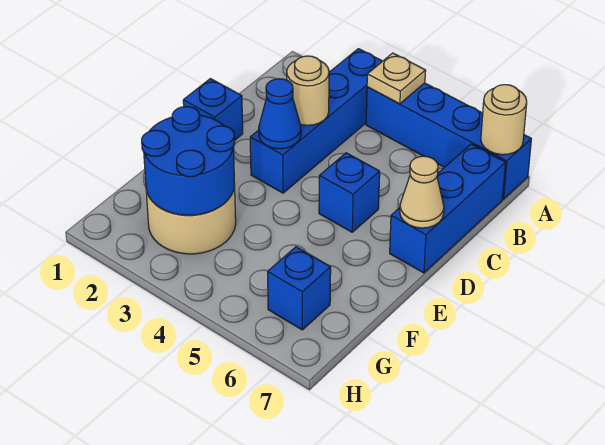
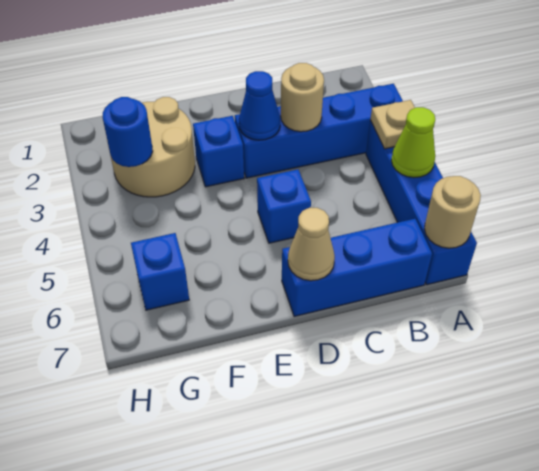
none -> lime cone A5 level 2
blue brick D1 level 1 -> blue brick E3 level 1
blue round brick F2:G3 level 2 -> blue round brick G3 level 2

